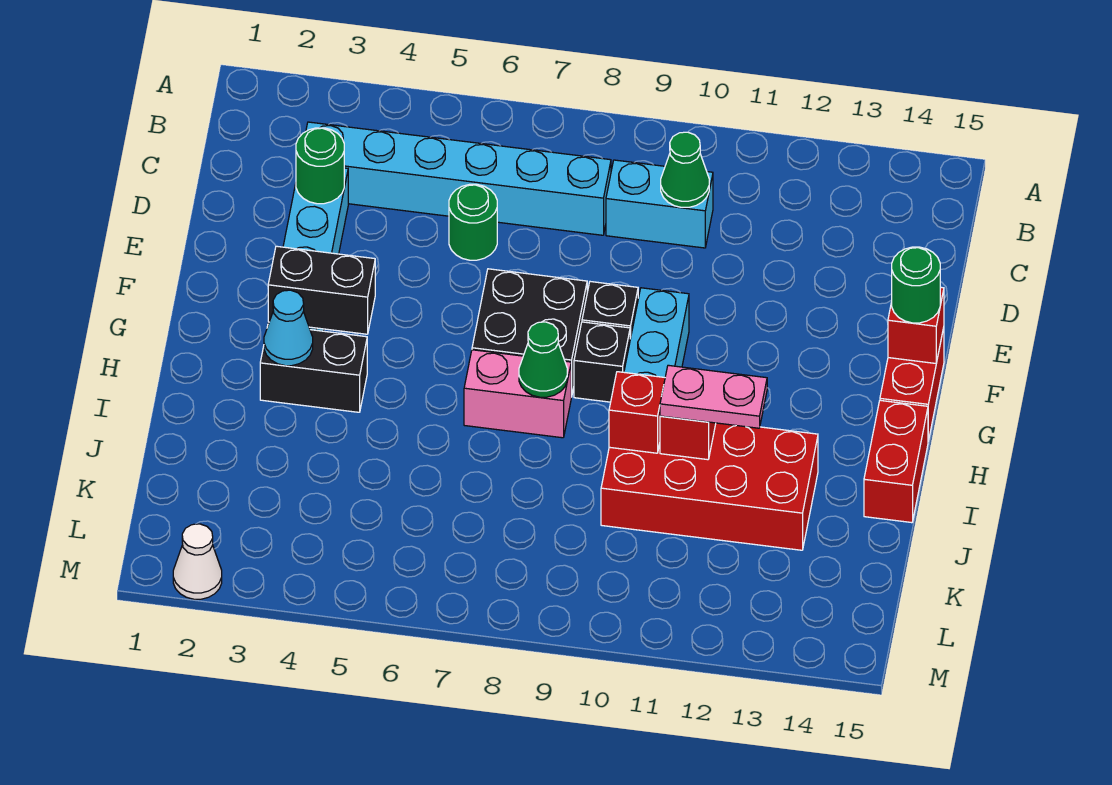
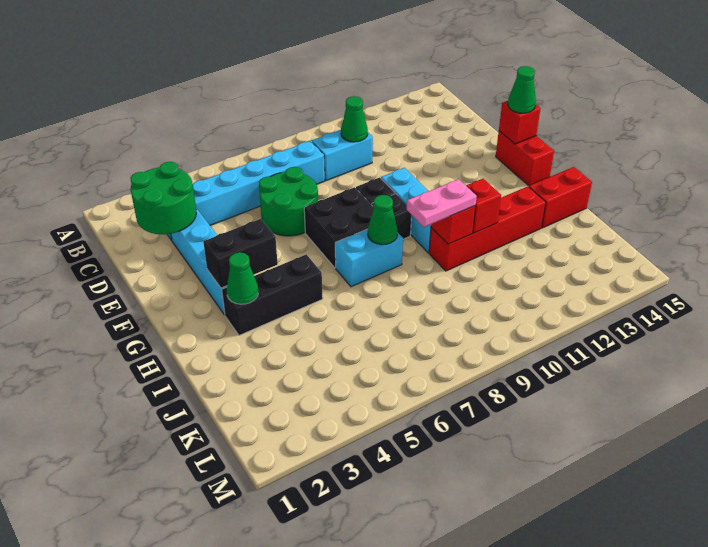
green round brick D3 level 2 -> green round brick C2:D3 level 2
green round brick D6 level 1 -> green round brick D6:E7 level 1
green round brick F15 level 3 -> green cone F15 level 3
black brick H3:H4 level 1 -> black brick H3:H5 level 1
cyan cone H3 level 2 -> green cone H3 level 2
pink brick H7:H8 level 1 -> cyan brick H7:H8 level 1
red brick H15:I15 level 1 -> red brick I14:I15 level 1
red brick I10:J13 level 1 -> red brick I10:I13 level 1
pink plate I11:I12 level 3 -> pink plate I9:I10 level 3
white cone M2 level 1 -> none

